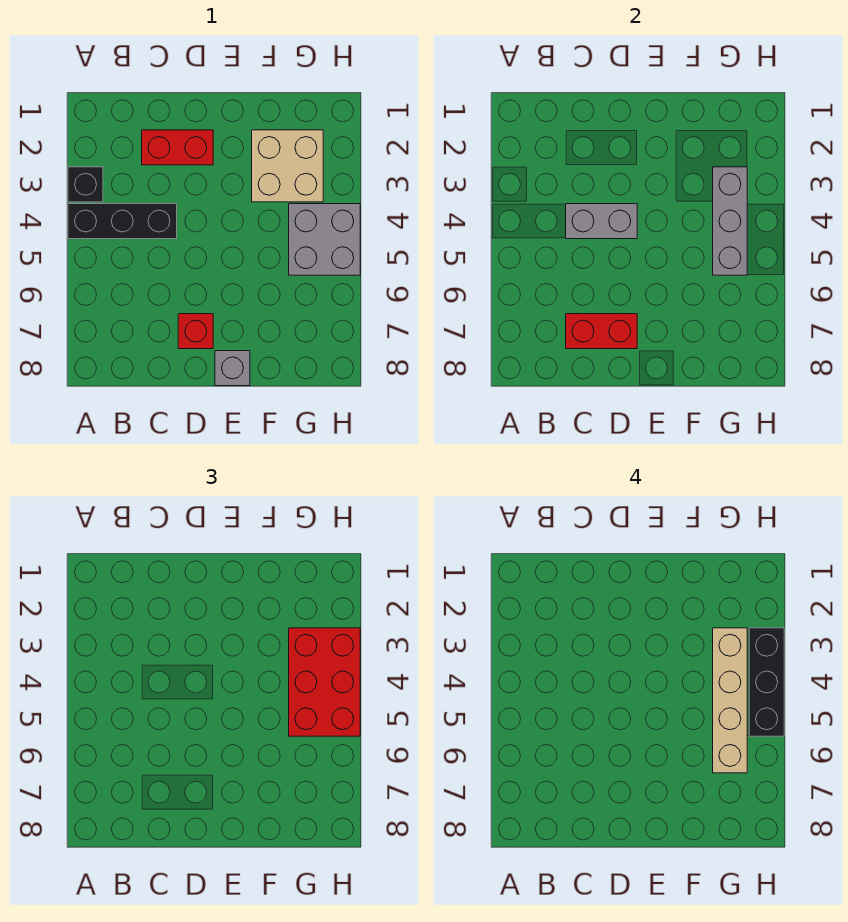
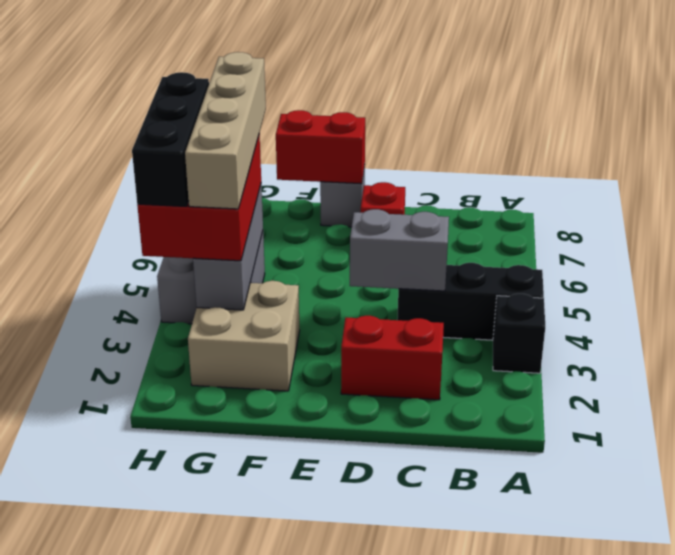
red brick C7:D7 level 2 -> red brick E8:F8 level 2

